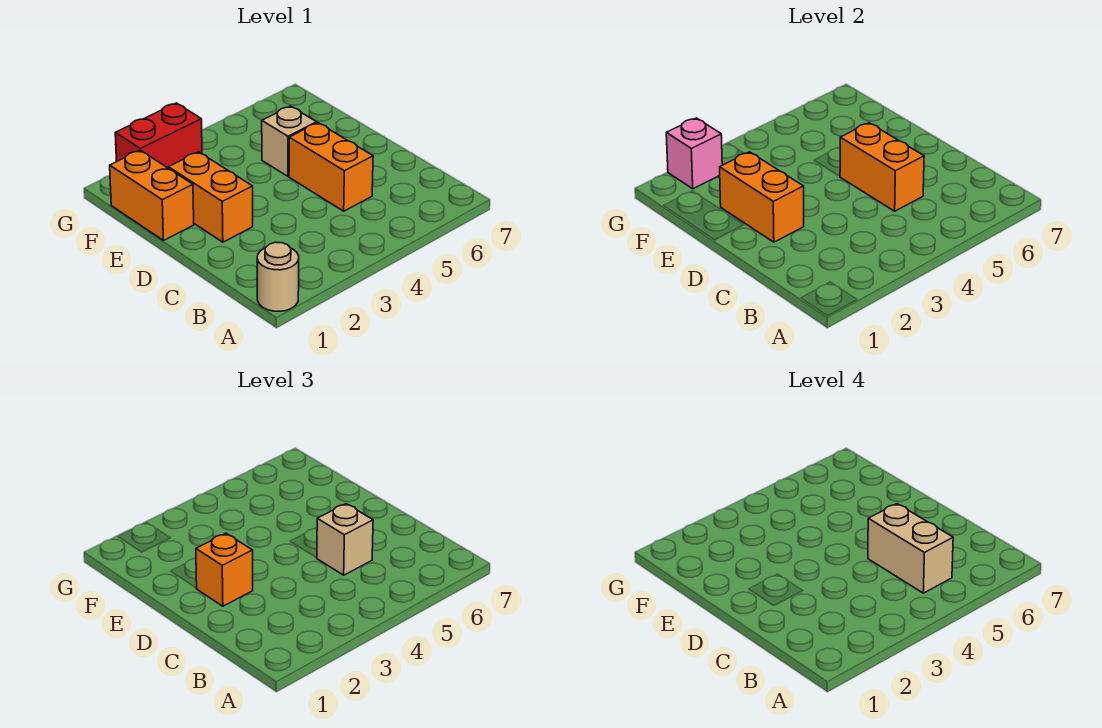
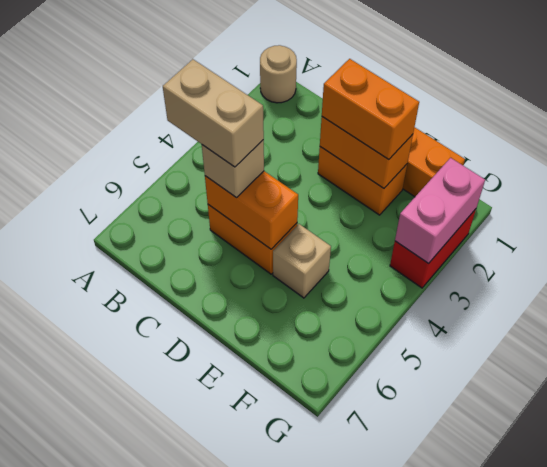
orange brick D2 level 3 -> orange brick D2:E2 level 3
pink brick G2 level 2 -> pink brick G2:G3 level 2

